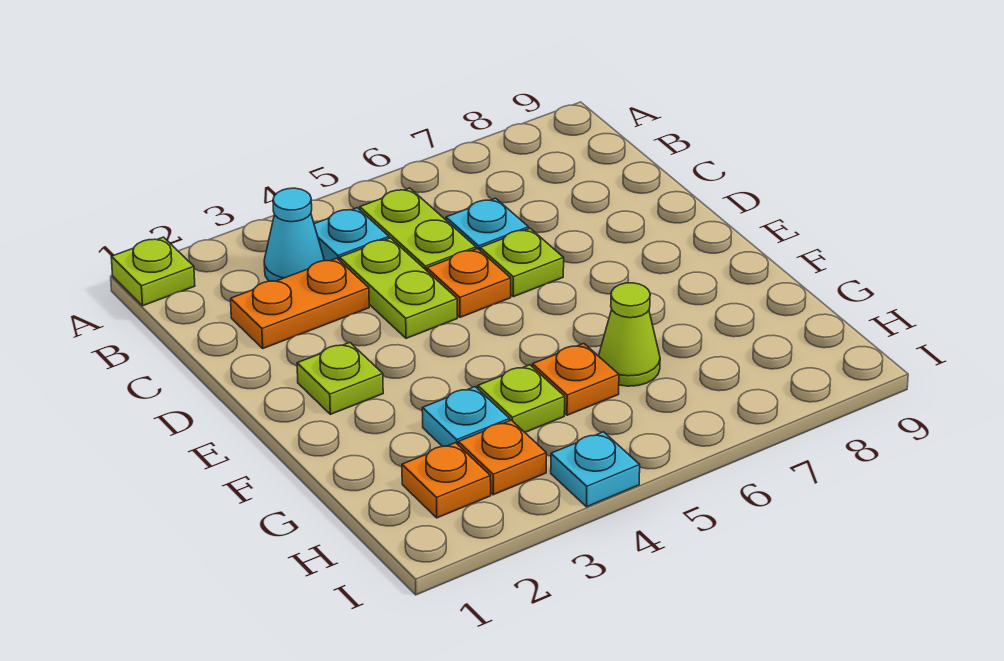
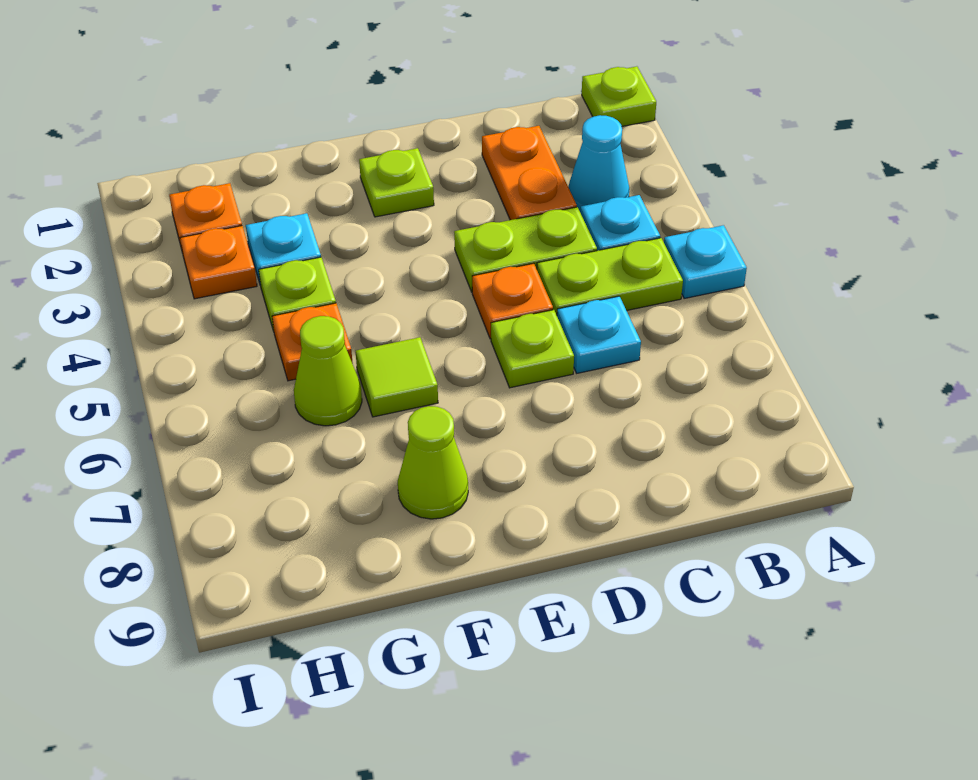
none -> lime tile F6 level 1
none -> lime cone F8 level 1
cyan plate I4 level 1 -> cyan plate A5 level 1

